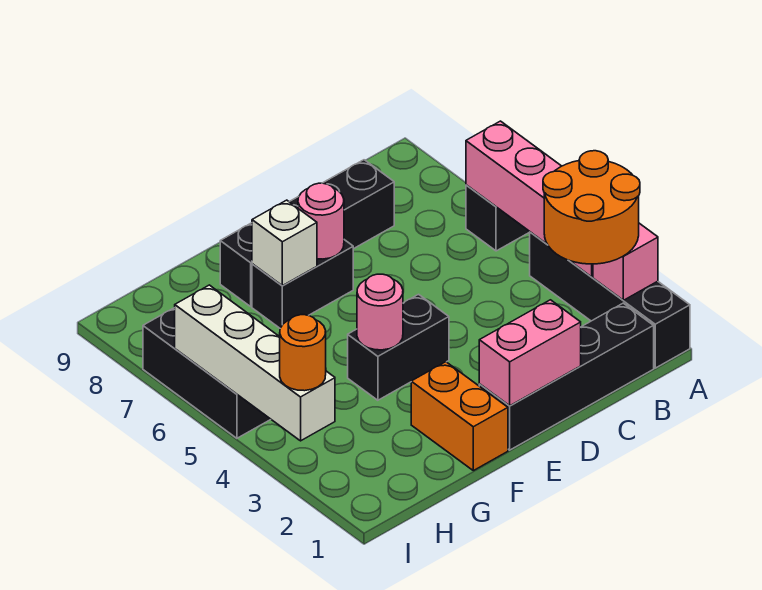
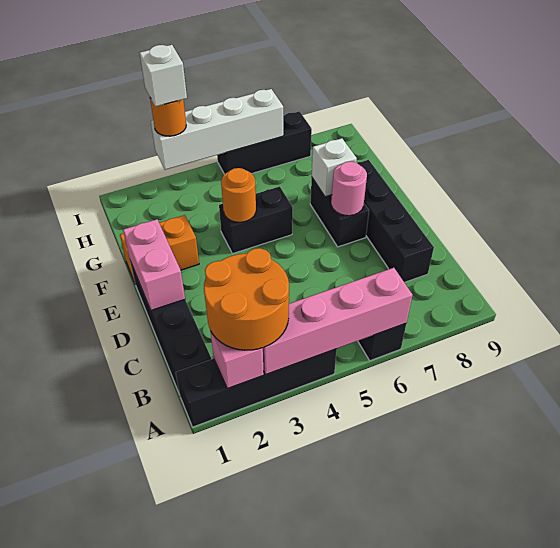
black brick E4:F4 level 1 -> black brick F4:F5 level 1
pink round brick F4 level 2 -> orange round brick F4 level 2
none -> white brick I3 level 4

